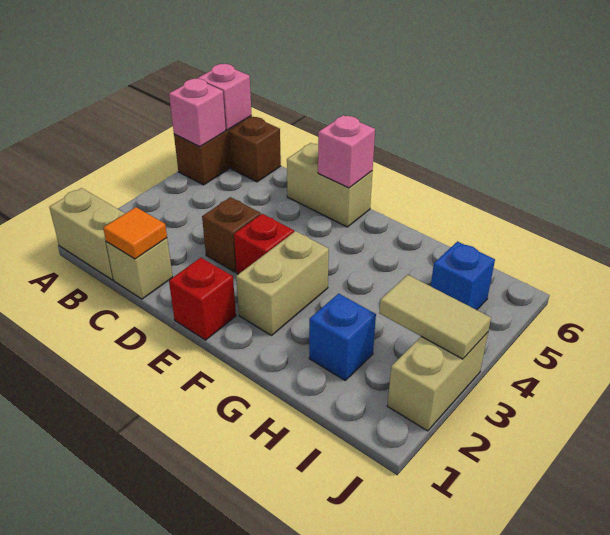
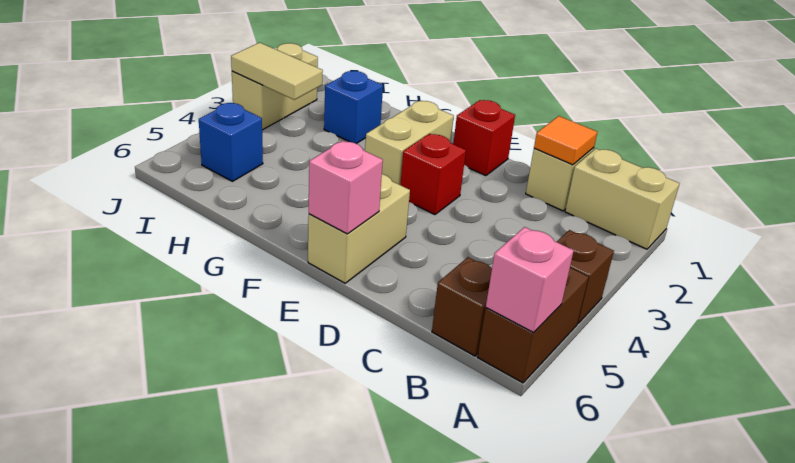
pink brick A5 level 2 -> none
brown brick D3 level 1 -> brown brick A4 level 1
tan brick D6:E6 level 1 -> tan brick E5:E6 level 1

